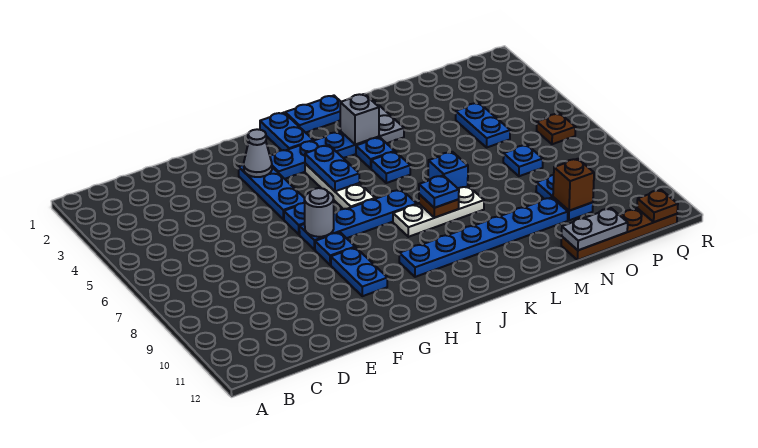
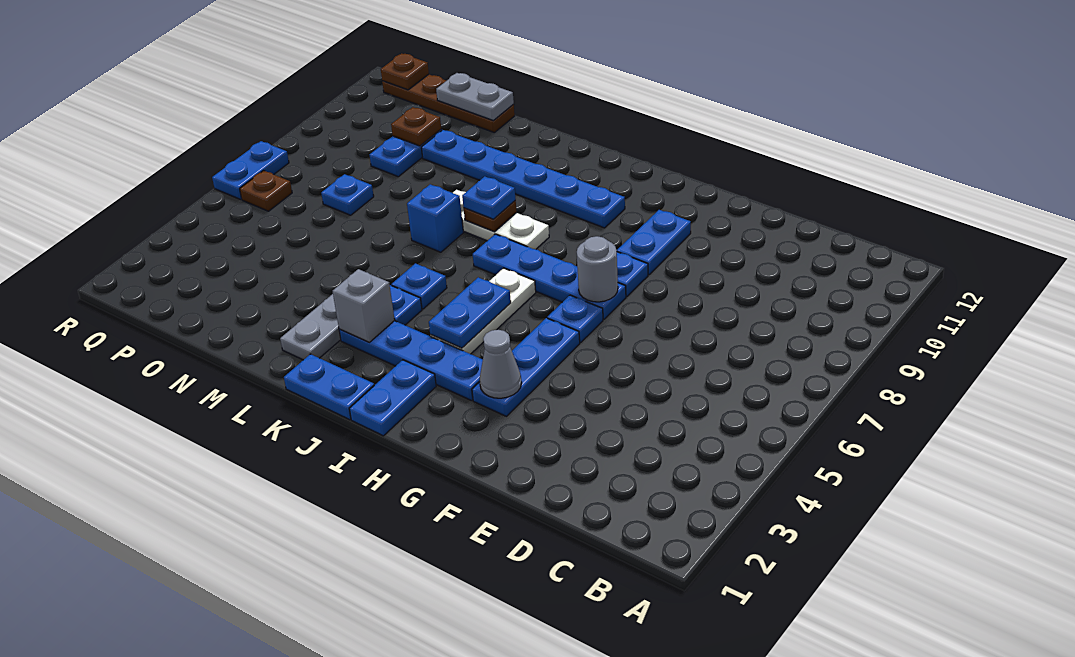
blue plate O4:O5 level 1 -> blue plate R6:R7 level 1
brown brick O10 level 2 -> brown plate O10 level 2

